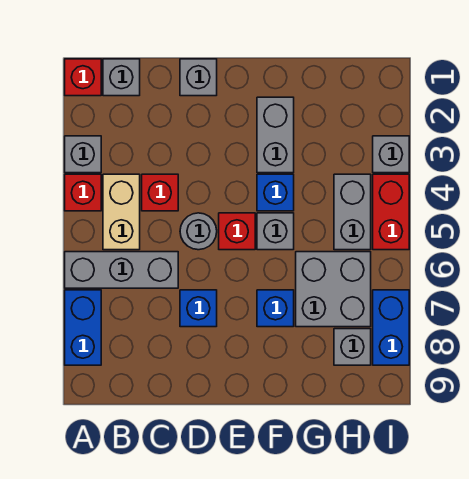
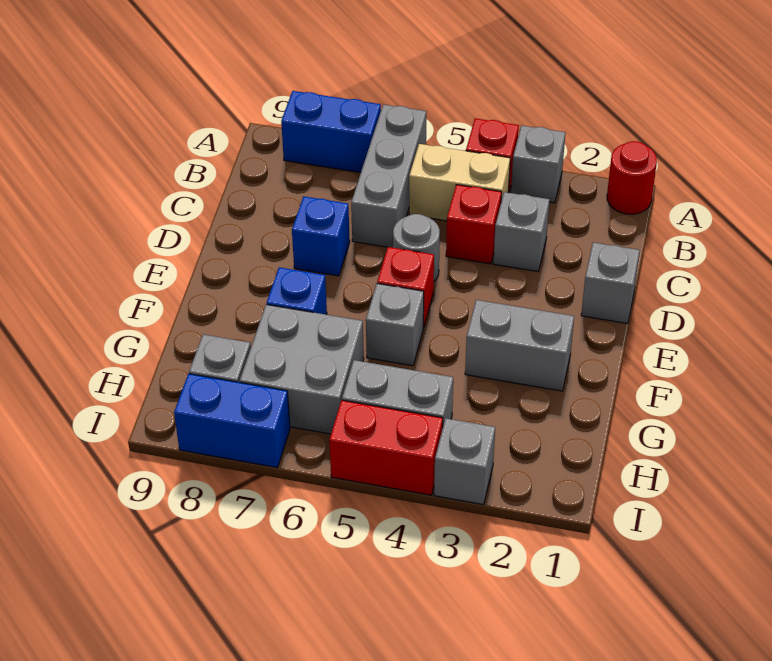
red brick A1 level 1 -> red round brick A1 level 1
grey brick B1 level 1 -> grey brick C3 level 1
blue brick F4 level 1 -> none

